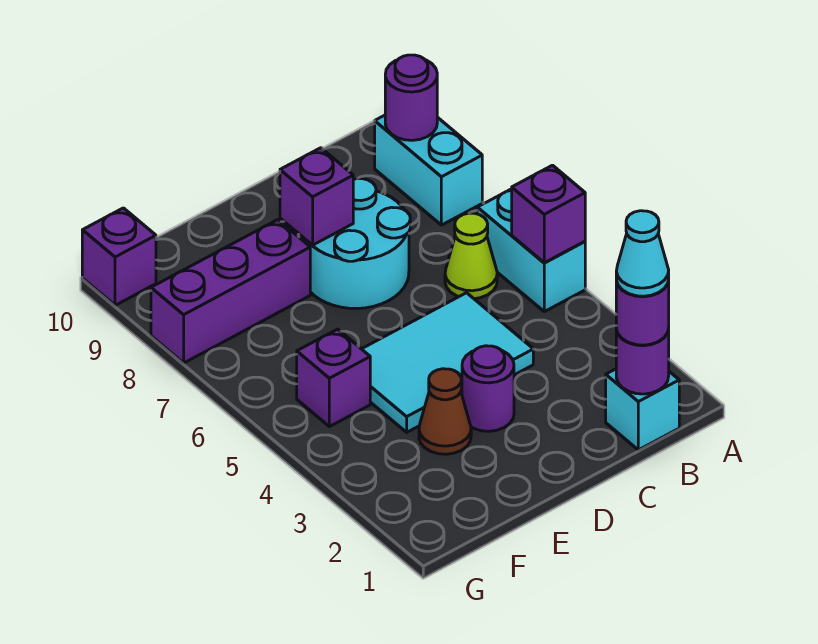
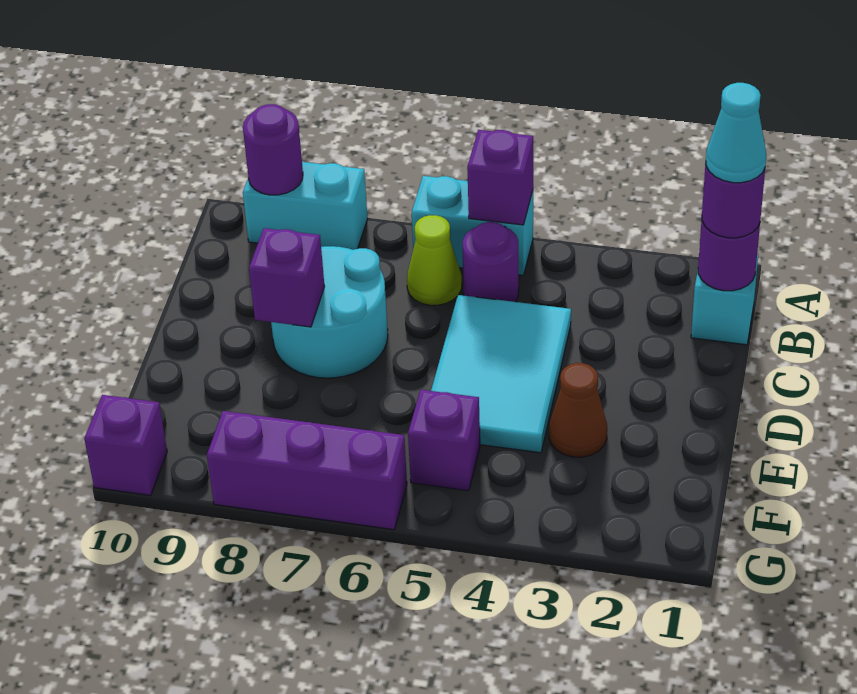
purple round brick D3 level 1 -> purple round brick B5 level 1
purple brick E8:G8 level 1 -> purple brick G6:G8 level 1

